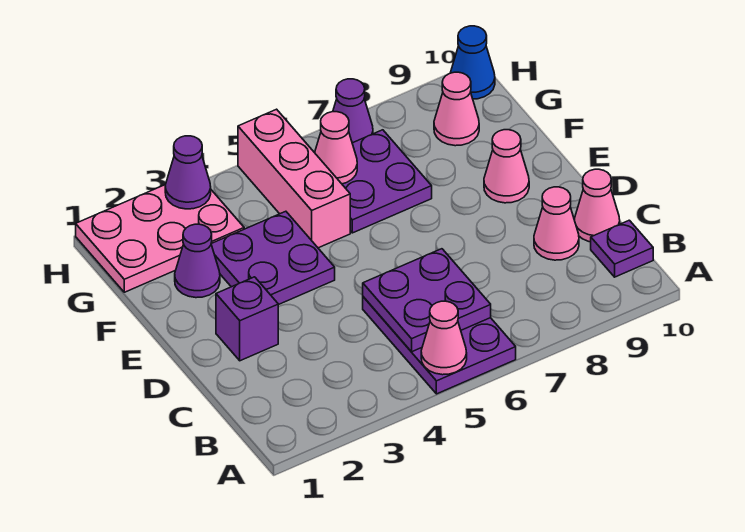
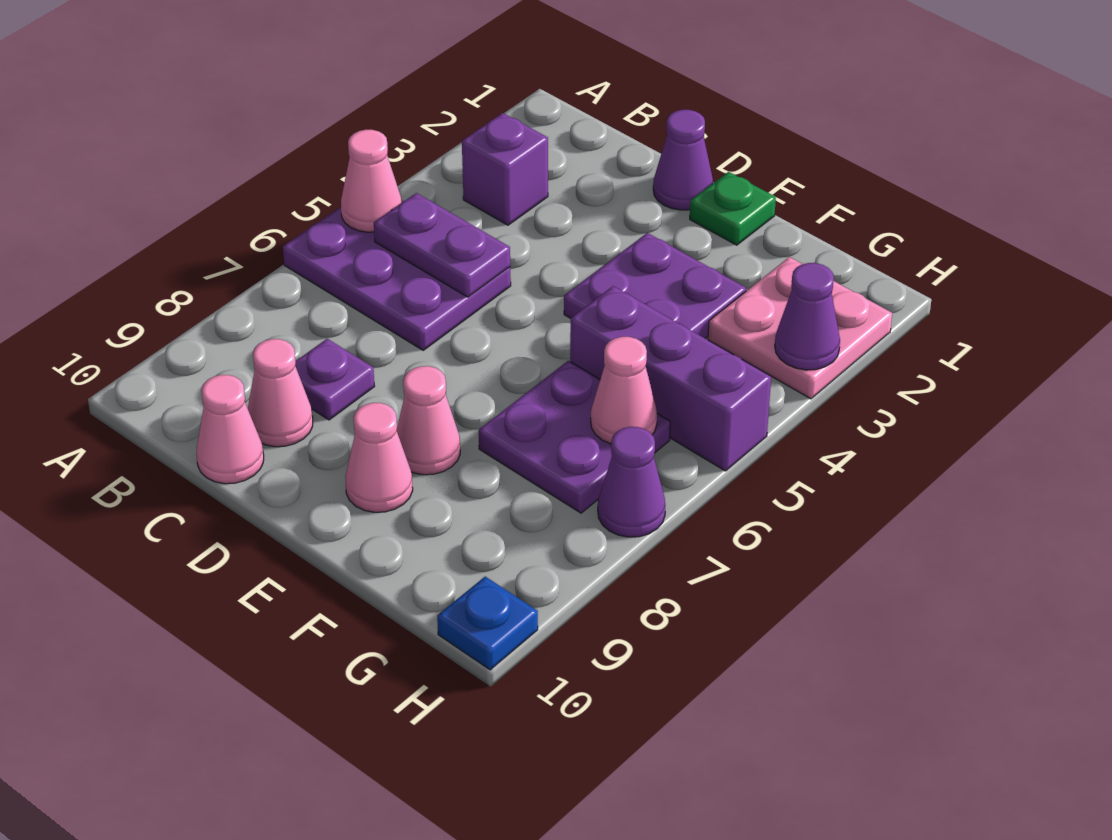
purple plate B5:C6 level 2 -> purple plate B5:C5 level 2
purple plate B10 level 1 -> purple plate C8 level 1
purple brick D2 level 1 -> purple brick B3 level 1
none -> green plate E1 level 1
purple cone F2 level 1 -> purple cone D1 level 1
pink brick F5:H5 level 1 -> purple brick F5:H5 level 1
pink plate G1:H3 level 1 -> pink plate G2:H3 level 1
pink cone G9 level 1 -> pink cone E8 level 1
blue cone H10 level 1 -> blue plate H10 level 1

